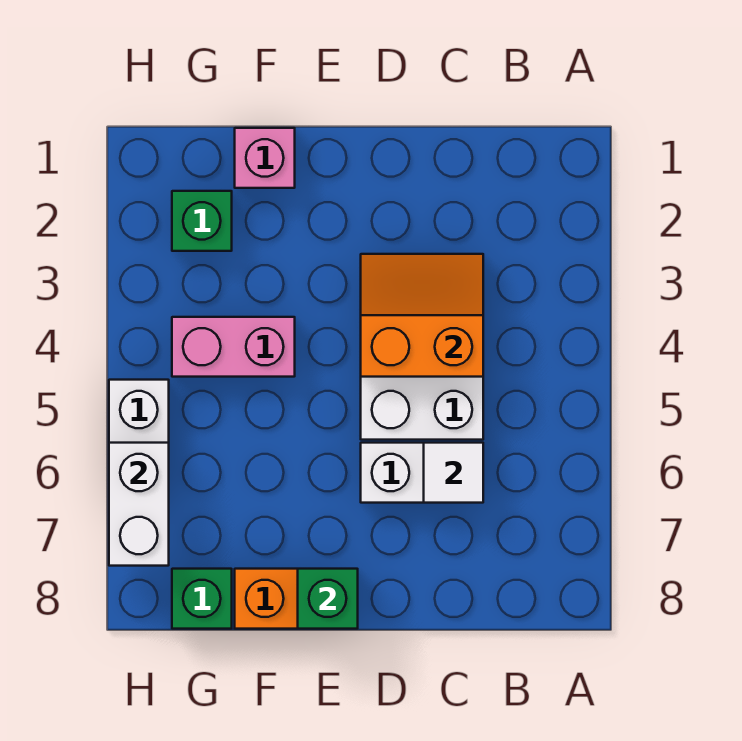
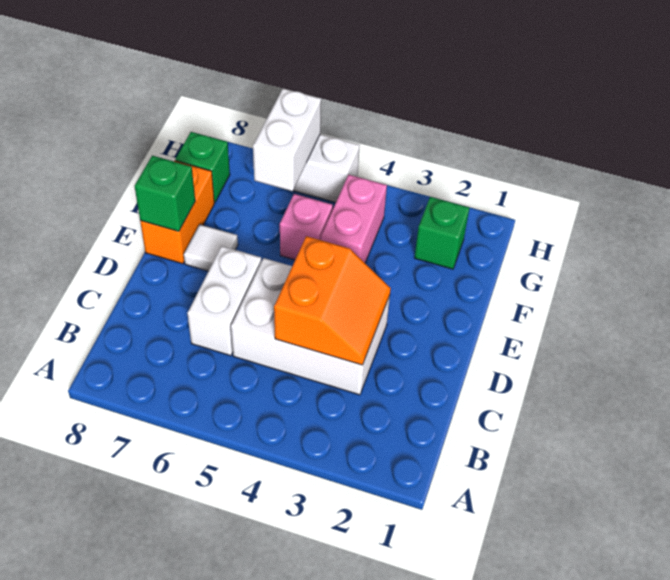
white tile C6 level 2 -> white tile E7 level 1
pink brick F1 level 1 -> pink brick F5 level 1
white brick H6:H7 level 2 -> white brick G6:H6 level 2

